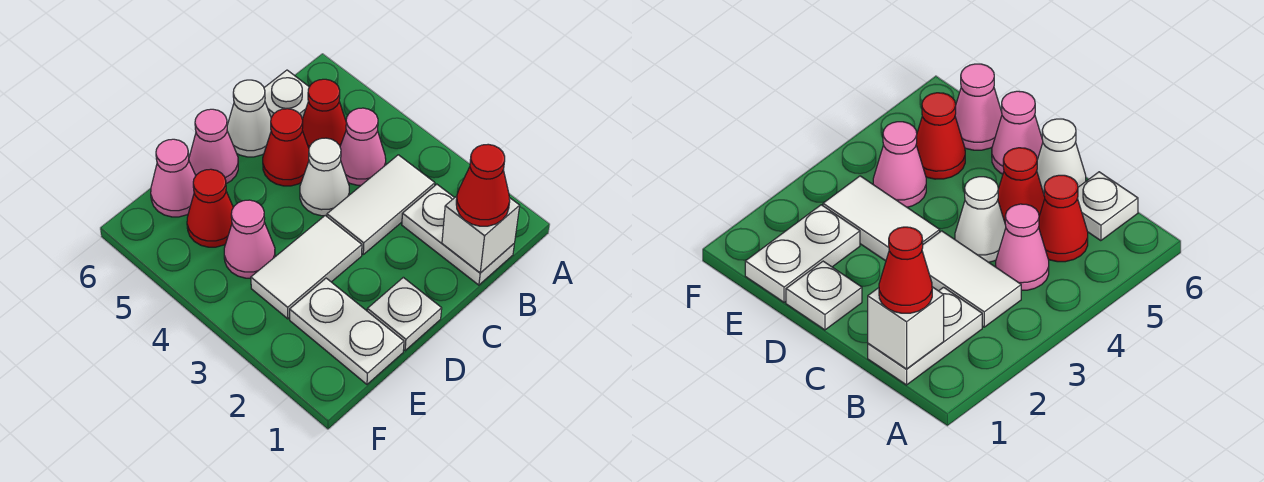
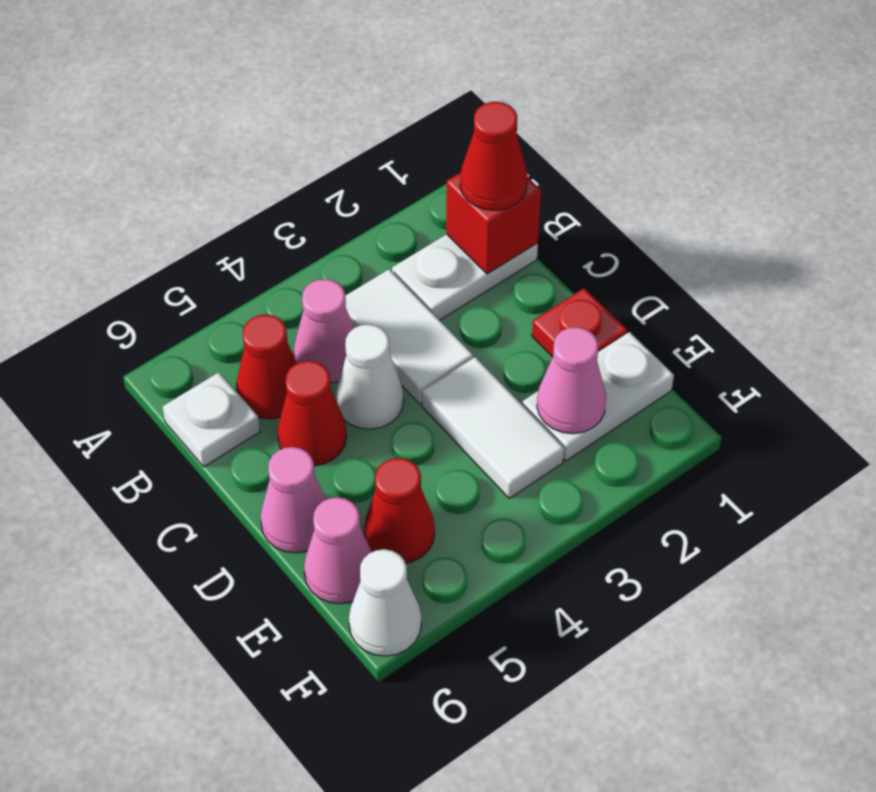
white brick B1 level 2 -> red brick B1 level 2
white cone C6 level 1 -> white cone F6 level 1
white plate D1 level 1 -> red plate D1 level 1
pink cone E4 level 1 -> pink cone E2 level 2

